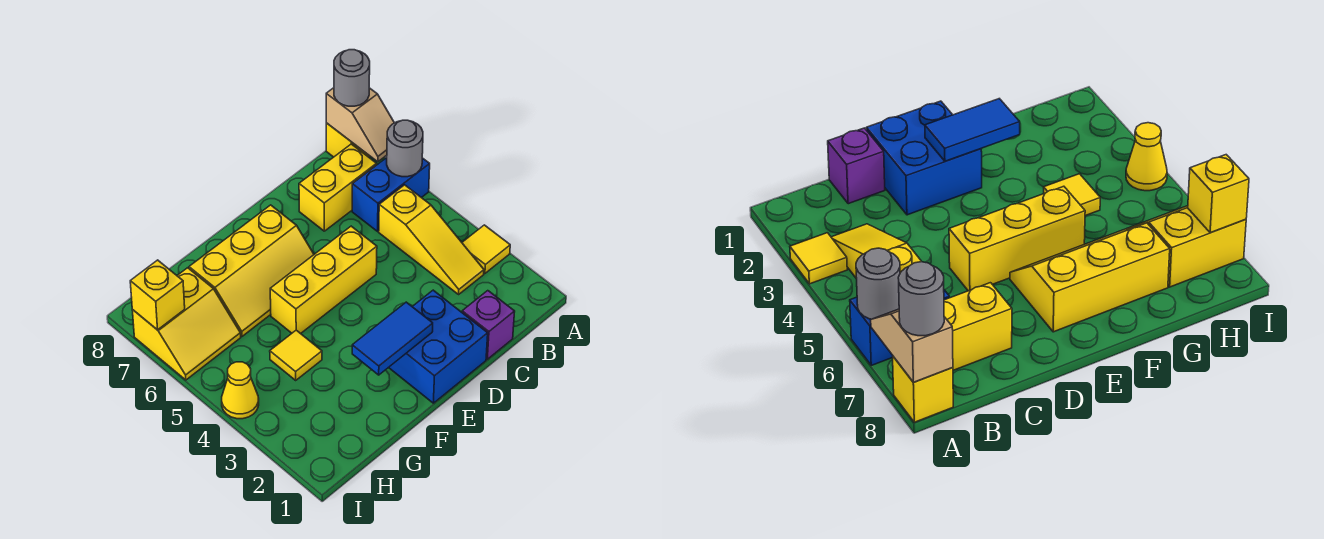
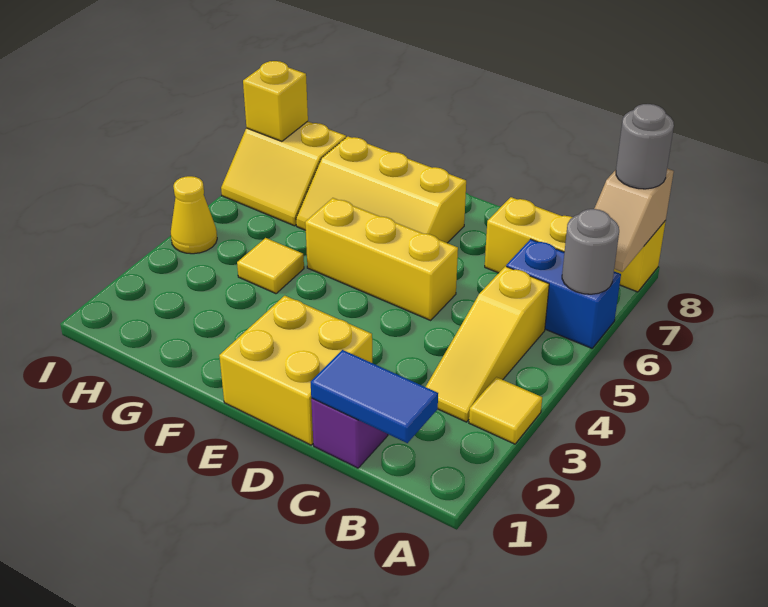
blue brick D1:E2 level 1 -> yellow brick D1:E2 level 1
blue tile E2:F2 level 2 -> blue tile B1:C1 level 2

